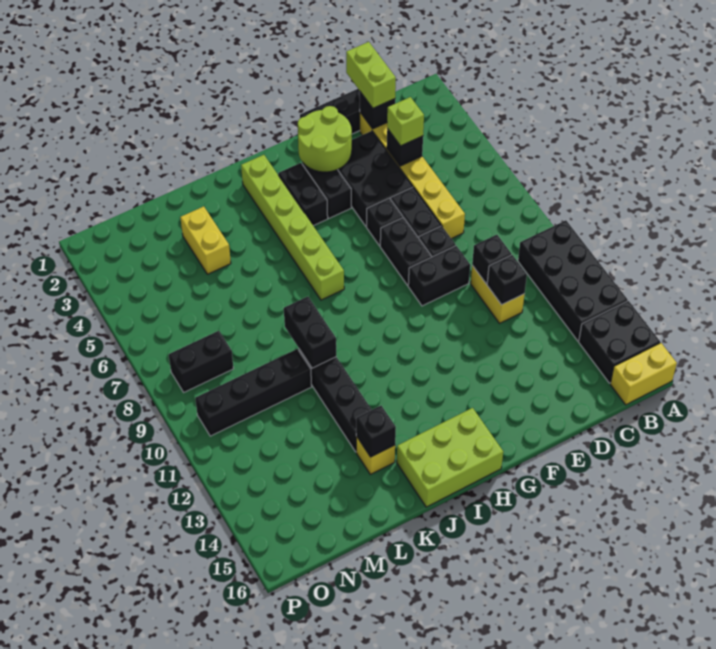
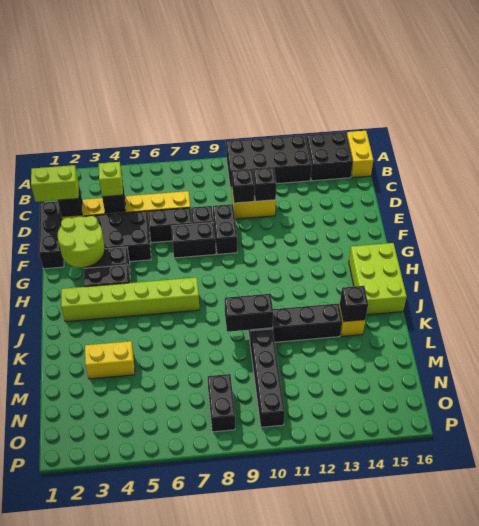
black brick F6 level 1 -> none

